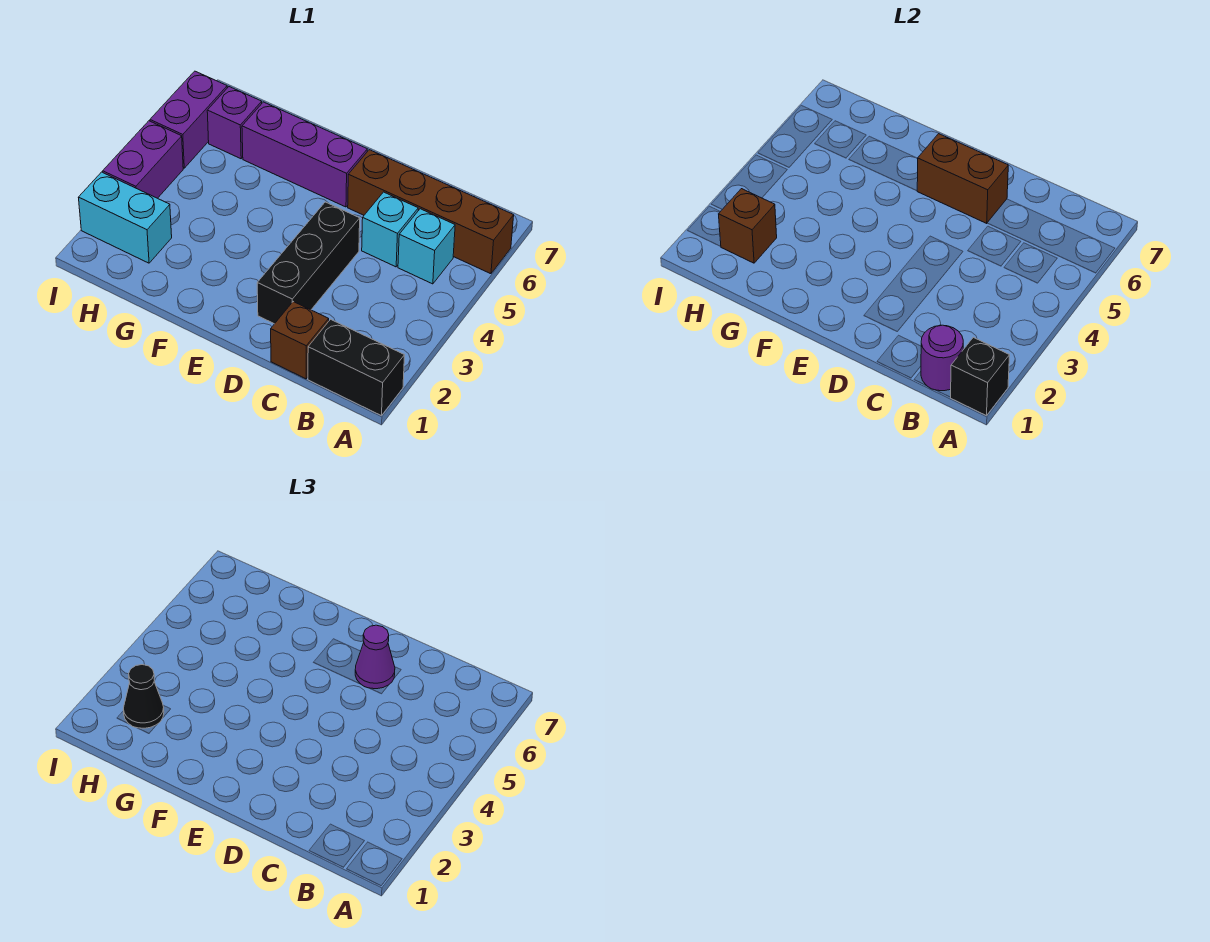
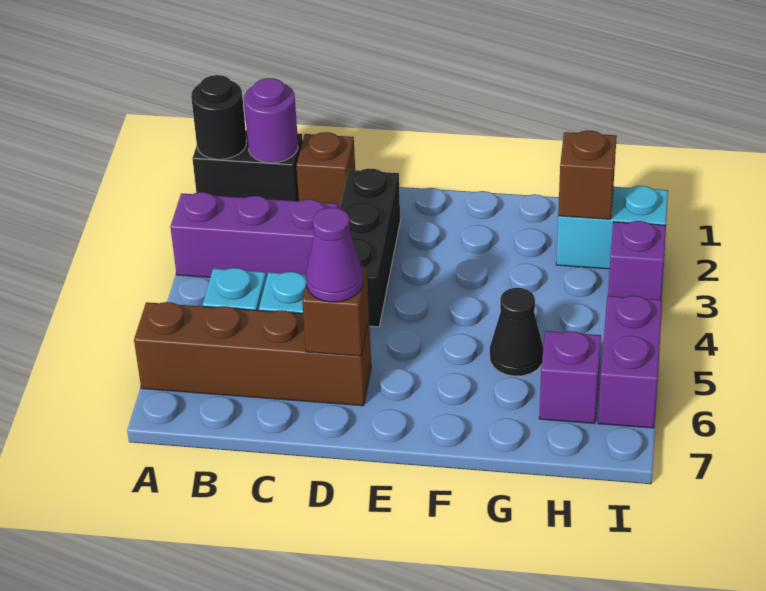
black brick A1 level 2 -> black round brick A1 level 2
brown brick D6:E6 level 2 -> brown brick D6 level 2
purple brick E6:G6 level 1 -> purple brick A3:C3 level 1
black cone H2 level 3 -> black cone G5 level 1
purple brick I3:I4 level 1 -> purple brick I3 level 1

